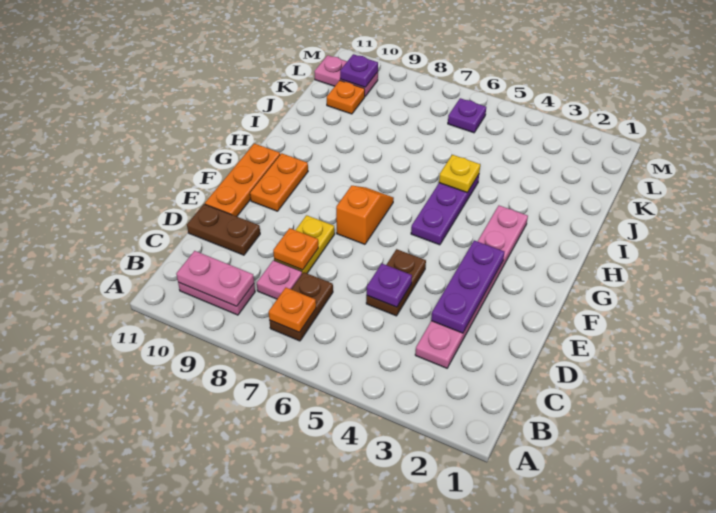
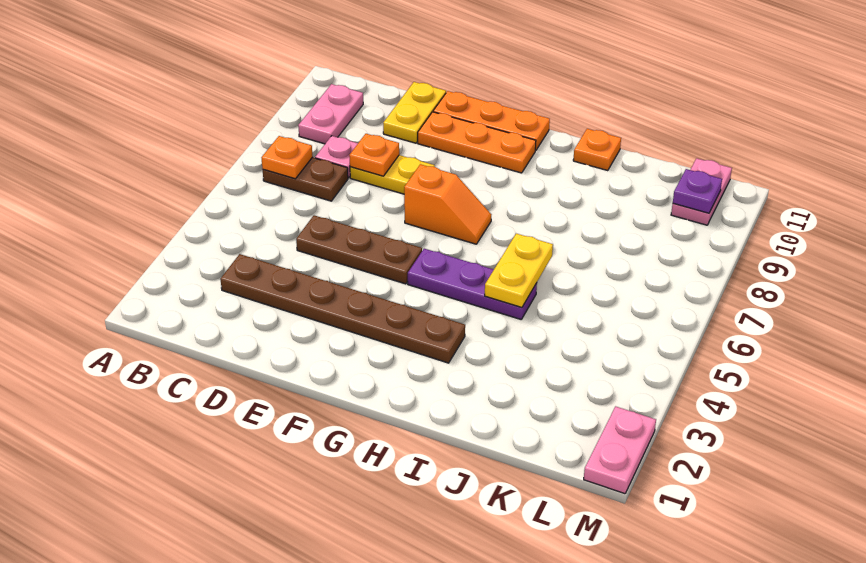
pink plate B9:B10 level 2 -> pink plate M1:M2 level 1
pink plate C3:H3 level 1 -> brown plate C3:H3 level 1
purple plate D3:F3 level 2 -> none
brown plate D5:E5 level 1 -> brown plate D5:F5 level 1
purple plate D5 level 2 -> none
brown plate D10:D11 level 1 -> yellow plate D10:D11 level 1
orange plate F10:G10 level 1 -> orange plate E10:G10 level 1
yellow plate I5 level 2 -> yellow plate I5:I6 level 2
orange plate K10 level 1 -> orange plate I11 level 1
purple plate L6 level 1 -> none

